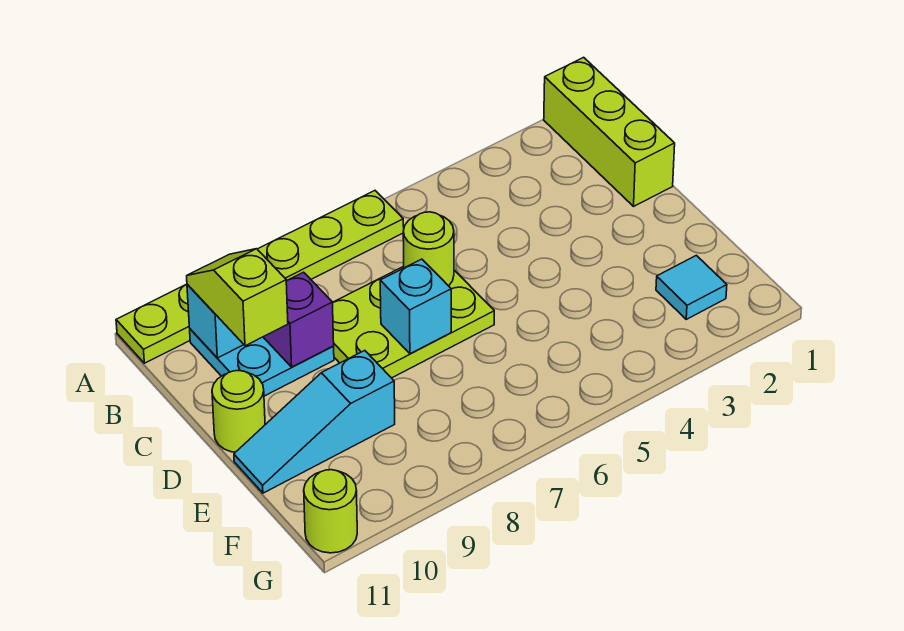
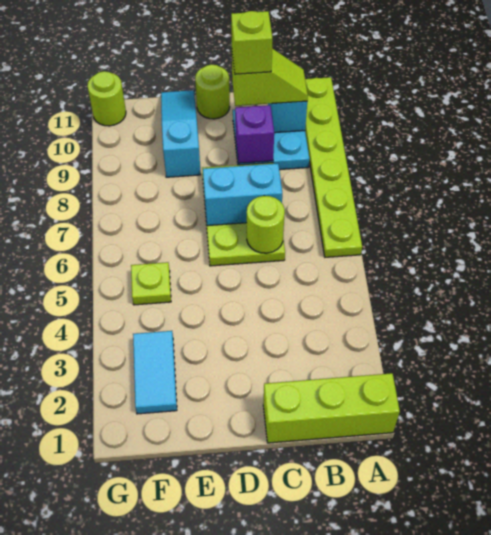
none -> lime brick C10 level 4
cyan brick D7 level 2 -> cyan brick C7:D7 level 2
cyan tile F2 level 1 -> cyan tile F2:F3 level 1
none -> lime plate F5 level 1

